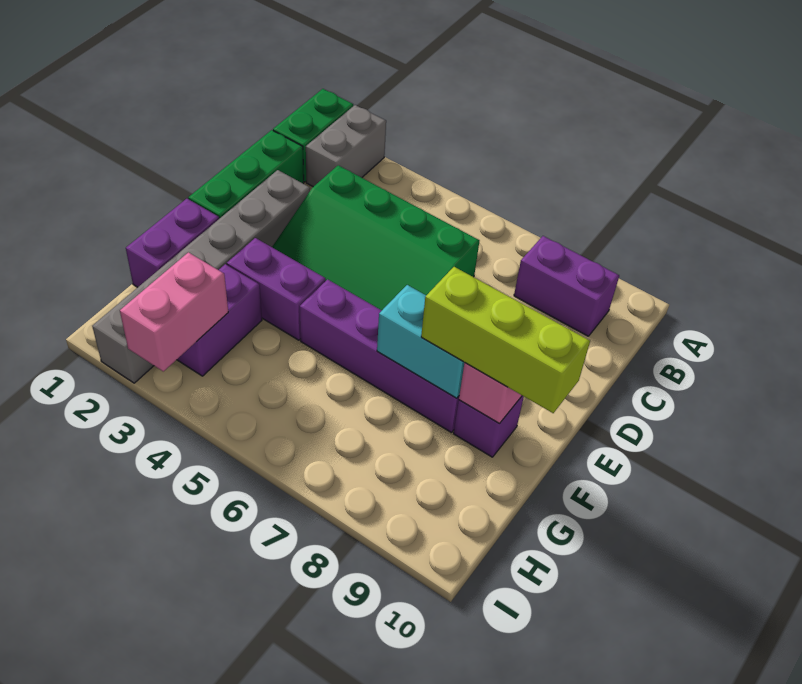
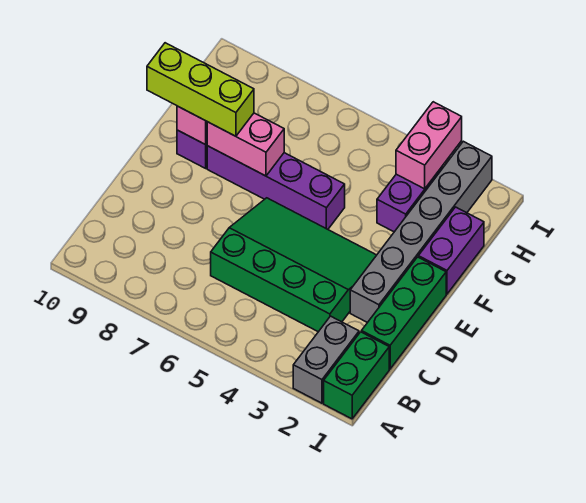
purple brick B8:B9 level 1 -> none
purple brick F3:F4 level 1 -> none
cyan brick F7:F8 level 2 -> pink brick F7:F8 level 2

